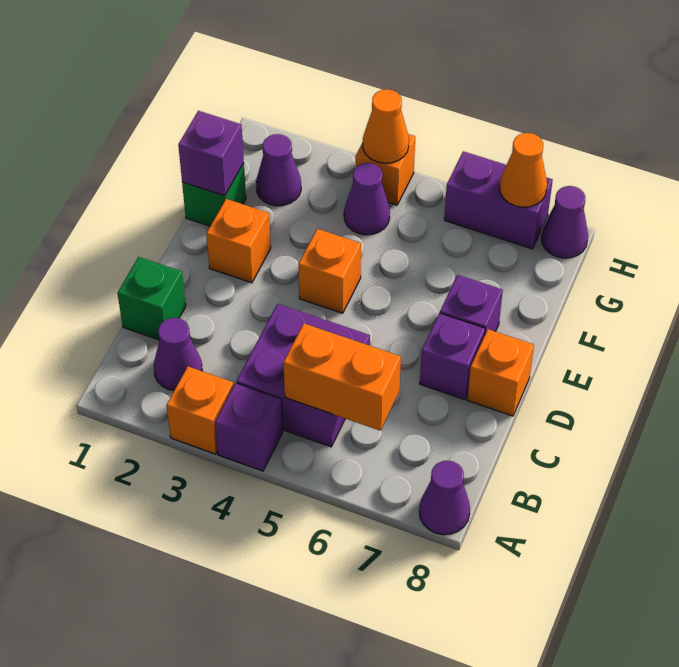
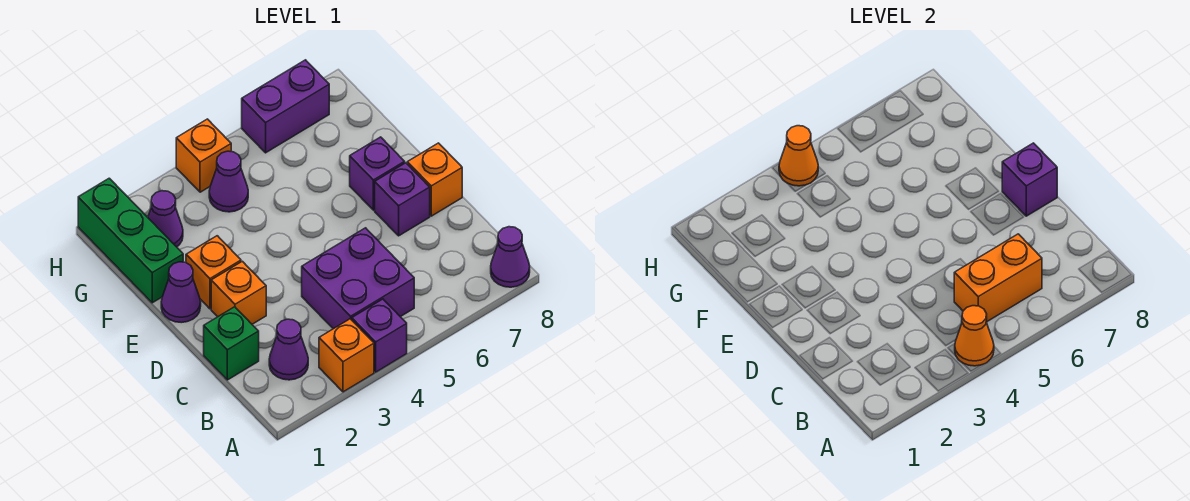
orange brick E4 level 1 -> orange brick D2 level 1
green brick F1 level 1 -> green brick F1:H1 level 1
purple brick F1 level 2 -> purple brick D8 level 2
orange cone H7 level 2 -> orange cone A4 level 2
purple cone H8 level 1 -> purple cone E1 level 1

